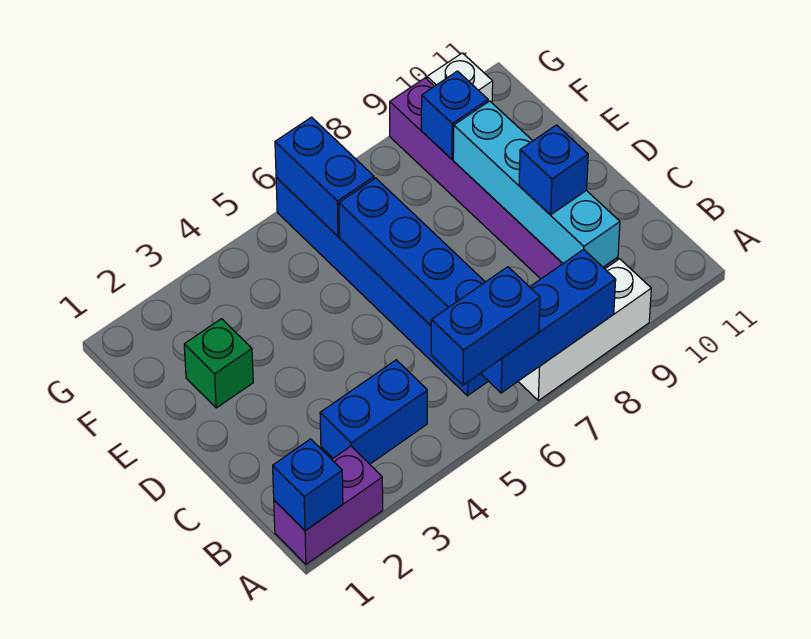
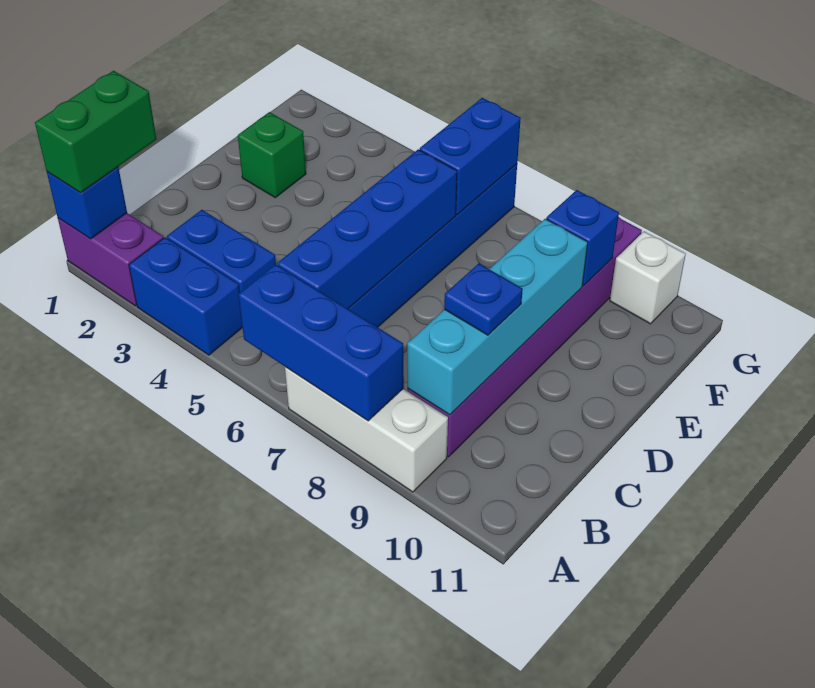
none -> green brick A1:B1 level 3
blue brick A5:A6 level 3 -> blue brick A3:A4 level 1
blue brick C9 level 3 -> blue plate C9 level 3

